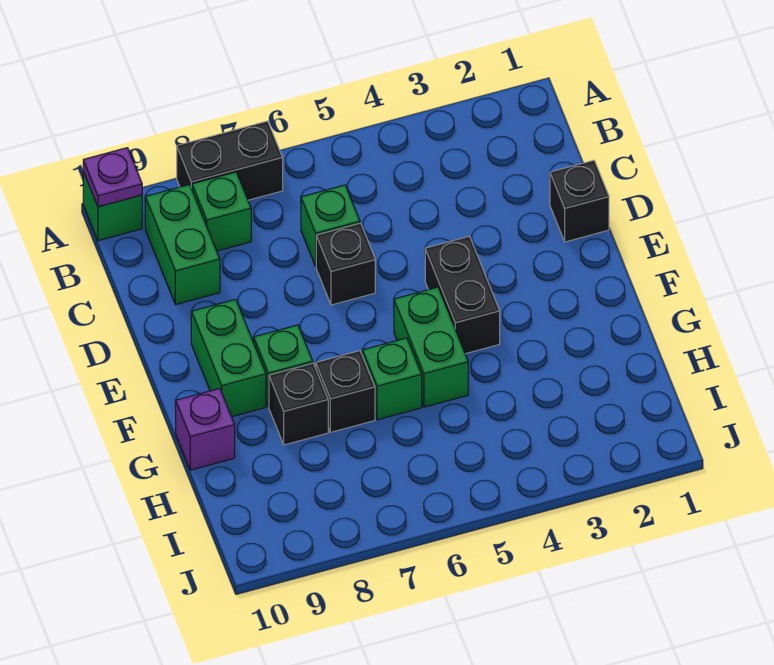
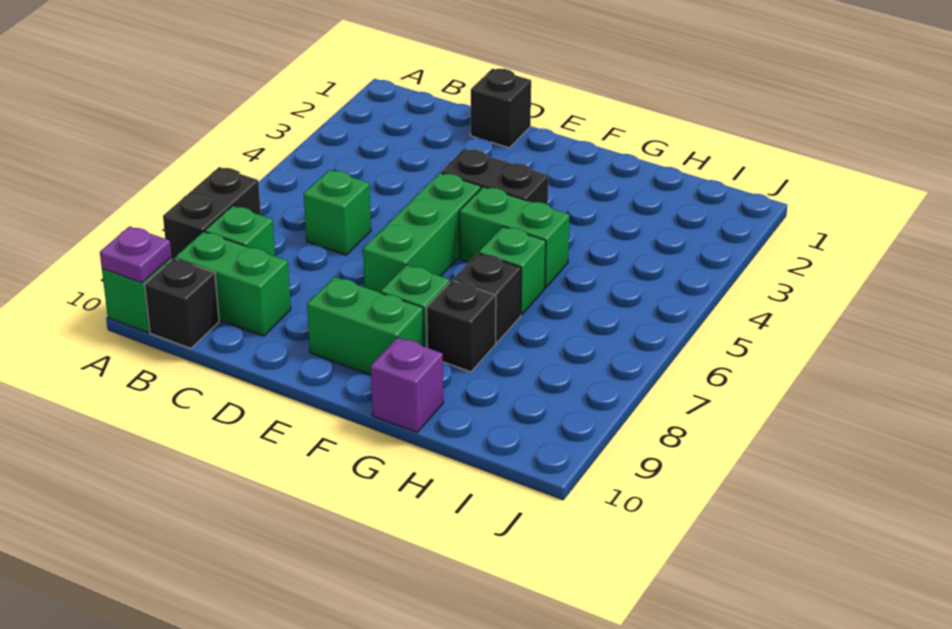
black brick D6 level 1 -> black brick B10 level 1
none -> green brick E5:E7 level 1

